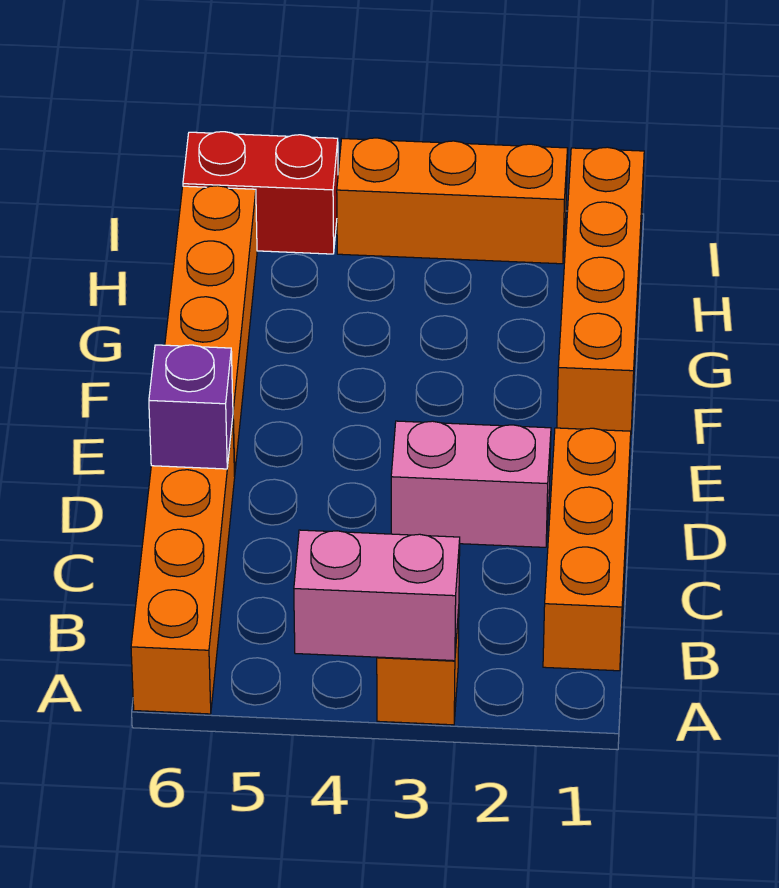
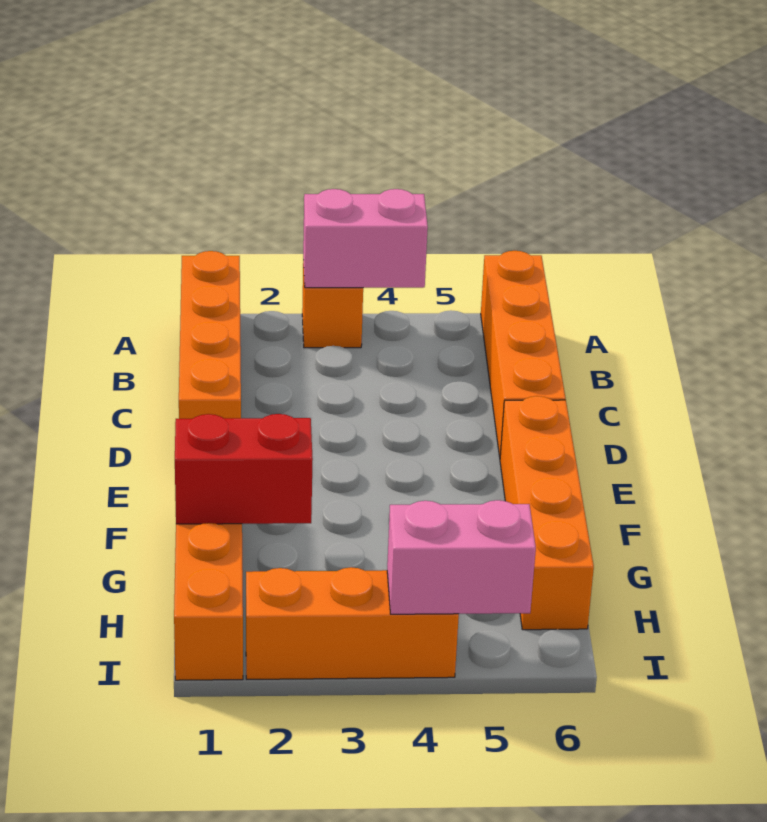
orange brick B1:D1 level 1 -> orange brick A1:D1 level 1
pink brick D2:D3 level 1 -> pink brick I4:I5 level 2
purple brick D6 level 2 -> none
red brick I5:I6 level 1 -> red brick G1:G2 level 2

